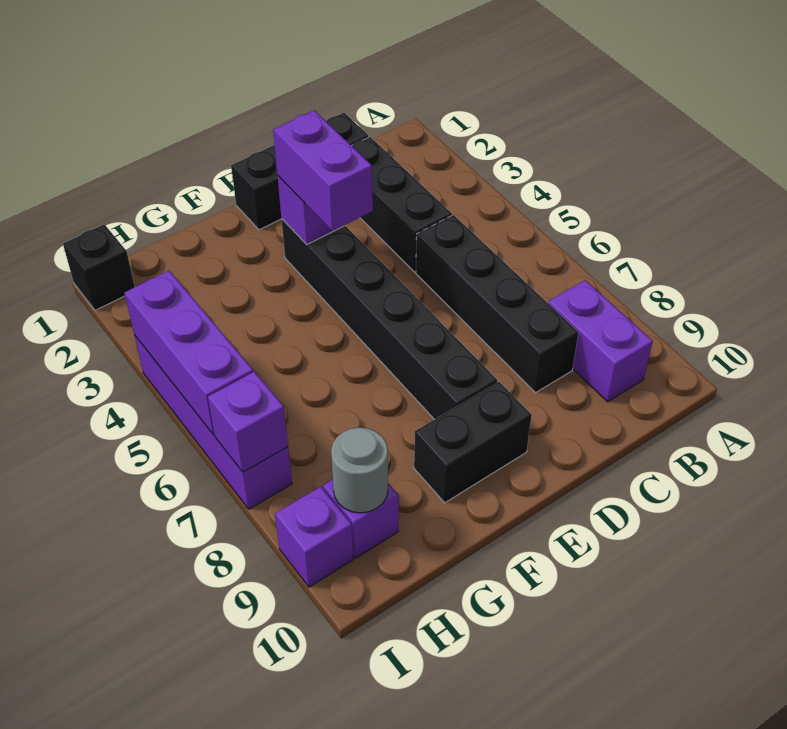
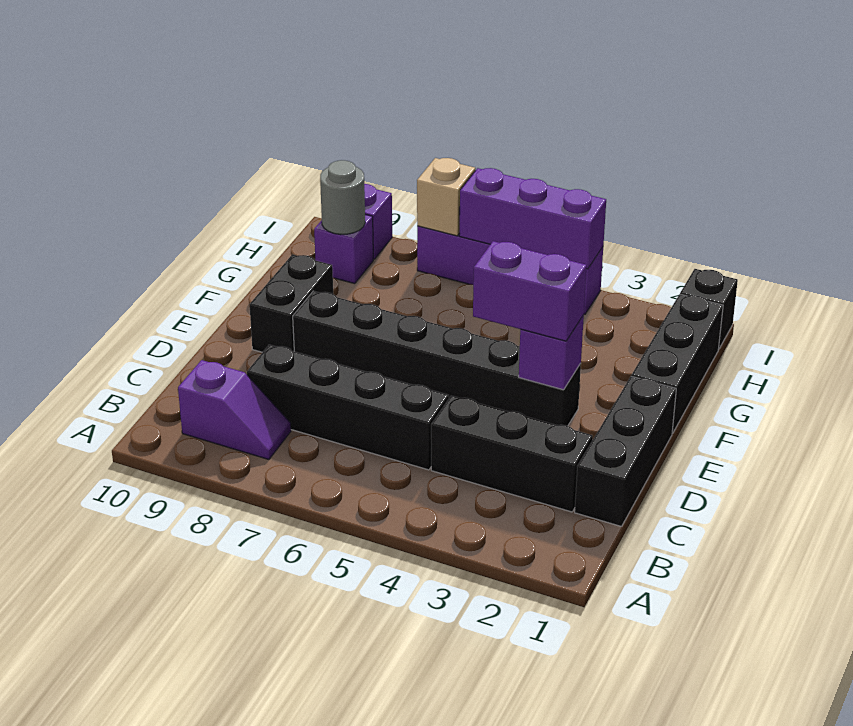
purple brick B8:B9 level 1 -> purple slope B8:B9 level 1 top 9
none -> black brick F1:H1 level 1
purple brick I7 level 2 -> tan brick I7 level 2

